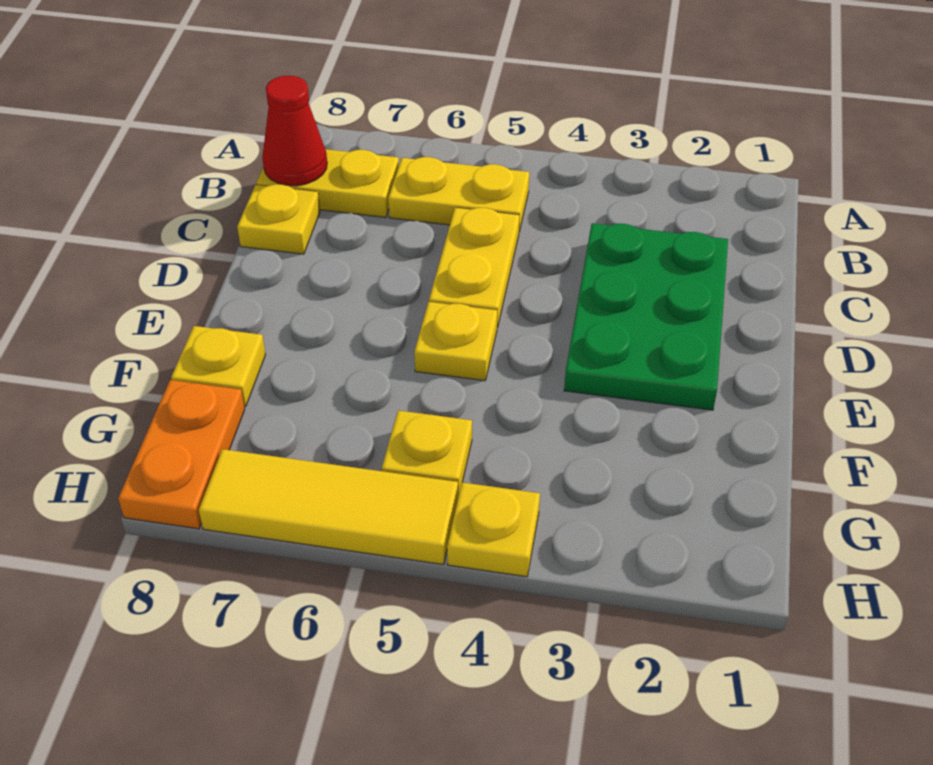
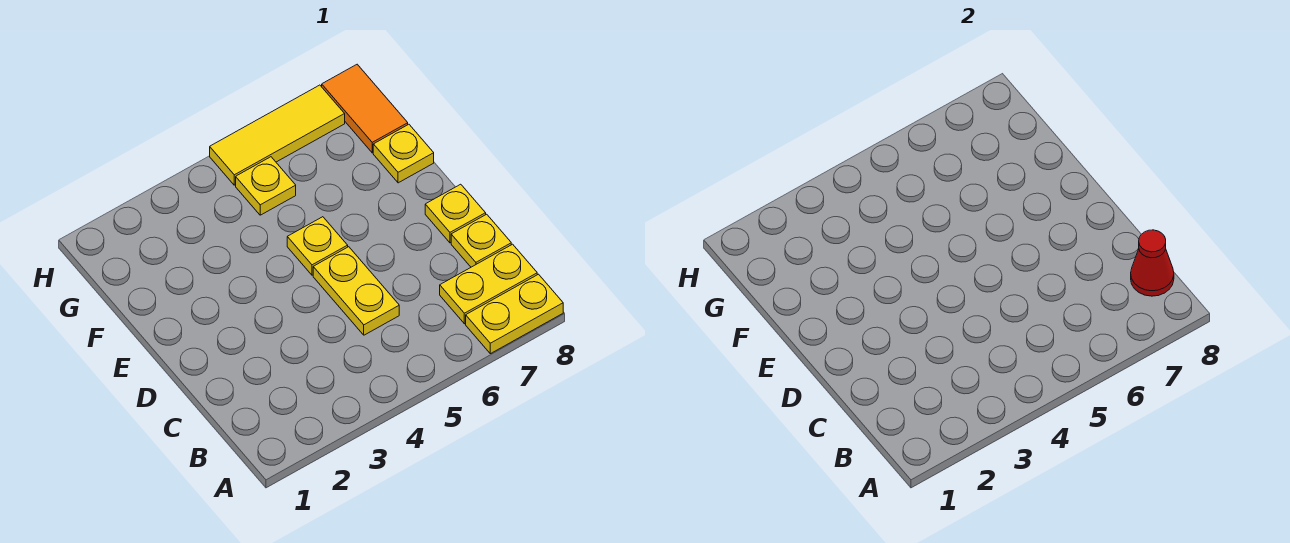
yellow plate B5:B6 level 1 -> yellow plate A7:A8 level 1
green plate C2:E3 level 1 -> none
orange plate G8:H8 level 1 -> orange tile G8:H8 level 1
yellow plate H4 level 1 -> yellow plate D8 level 1

